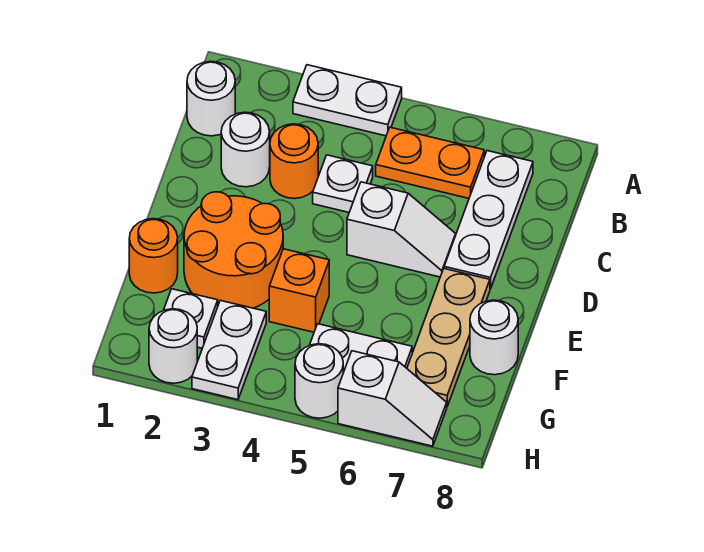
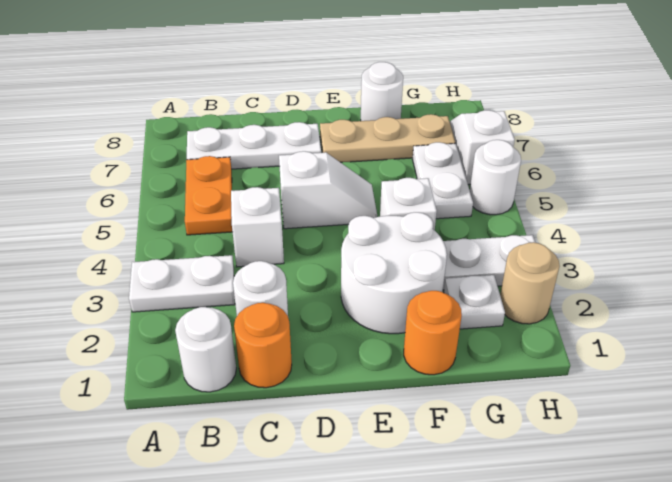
white plate A3:A4 level 1 -> white plate A3:B3 level 1
orange round brick C3 level 1 -> orange round brick C1 level 1
white plate C4 level 1 -> white brick C4 level 1
white slope D5:D6 level 1 top 5 -> white slope D5:E5 level 1 top D
orange round brick E2:F3 level 1 -> white round brick E2:F3 level 1
orange brick F4 level 1 -> white brick F4 level 1
white round brick H2 level 1 -> tan round brick H2 level 1

